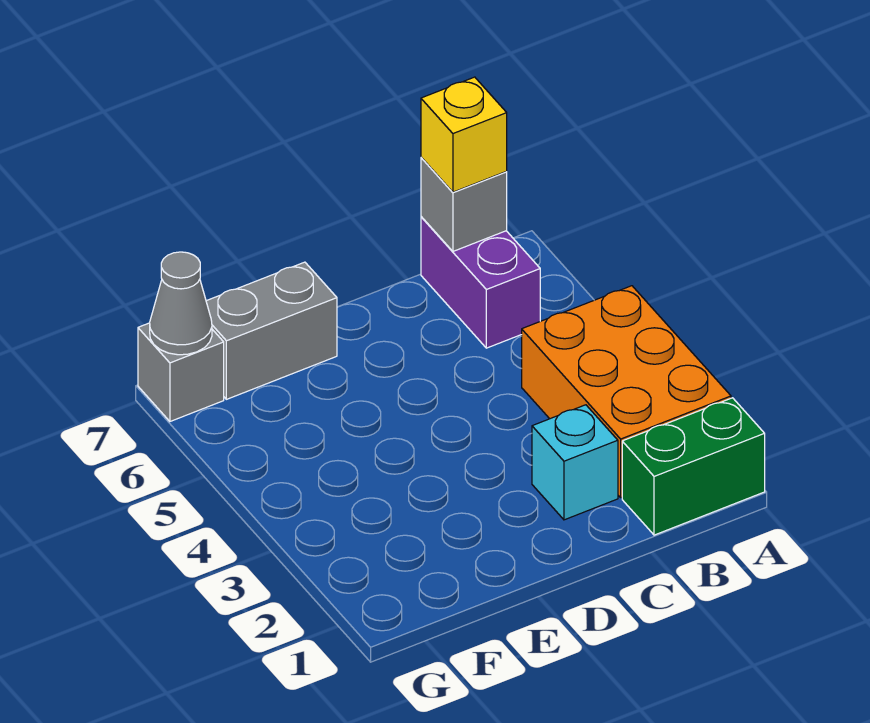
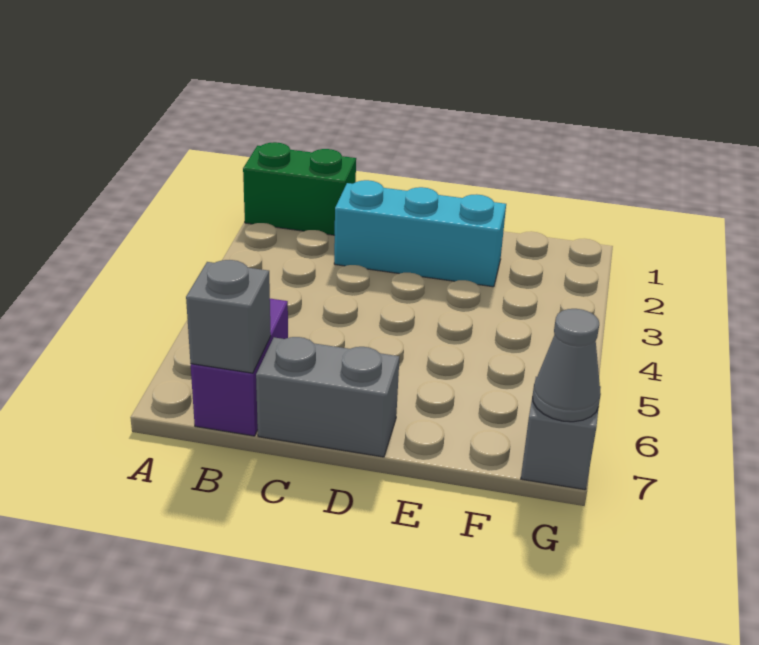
orange brick A2:B4 level 1 -> none
yellow brick B7 level 3 -> none
cyan brick C2 level 1 -> cyan brick C2:E2 level 1
grey brick E7:F7 level 1 -> grey brick C7:D7 level 1

